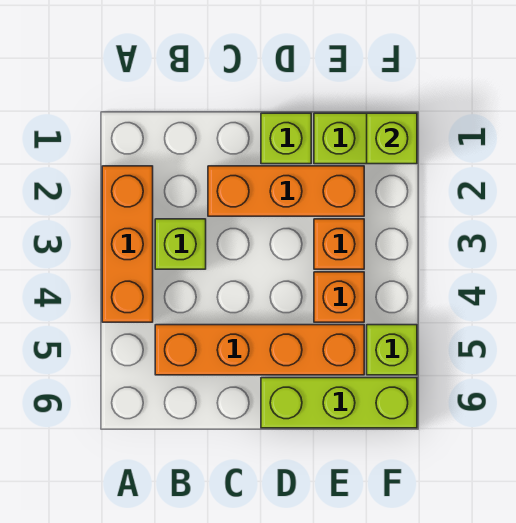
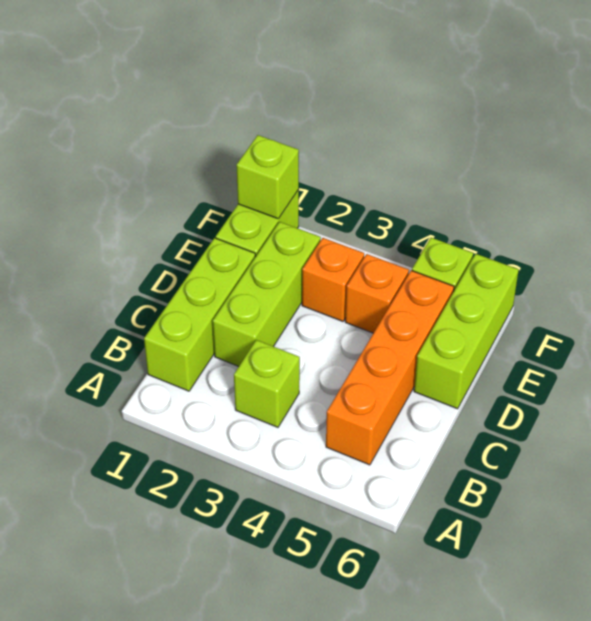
orange brick A2:A4 level 1 -> none
orange brick C2:E2 level 1 -> lime brick C2:E2 level 1
lime brick D1 level 1 -> lime brick B1:D1 level 1

